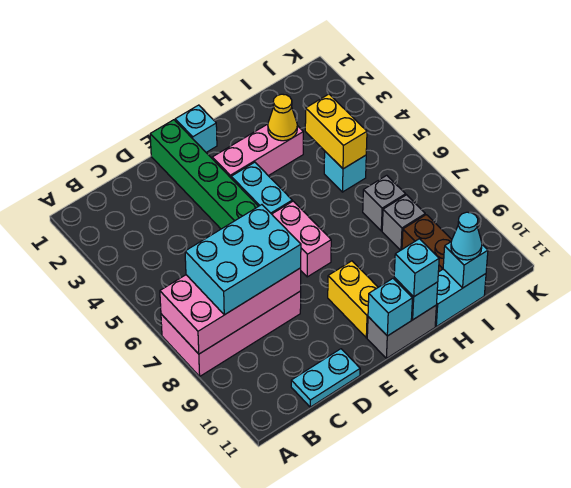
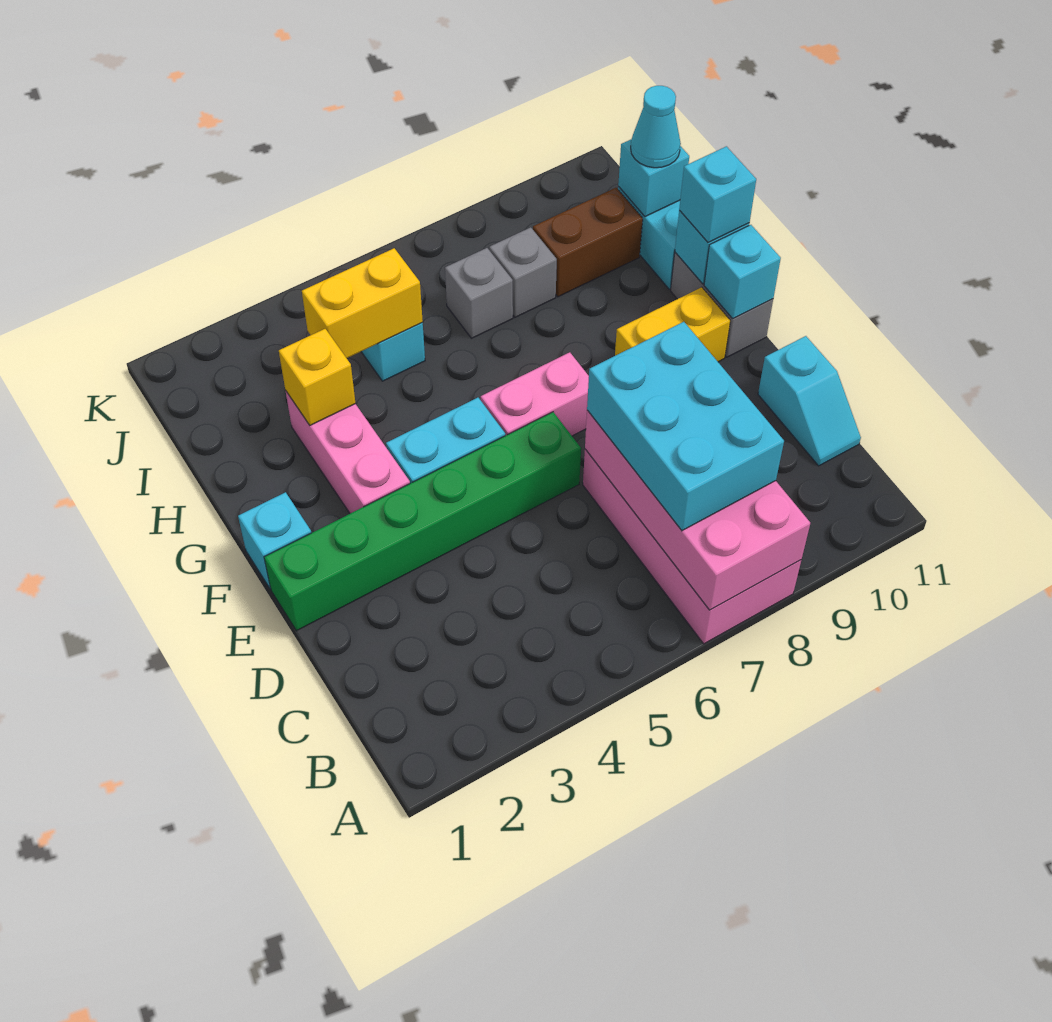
cyan plate C11:D11 level 1 -> cyan slope C11:D11 level 1 top D
yellow cone H3 level 2 -> yellow brick H3 level 2

